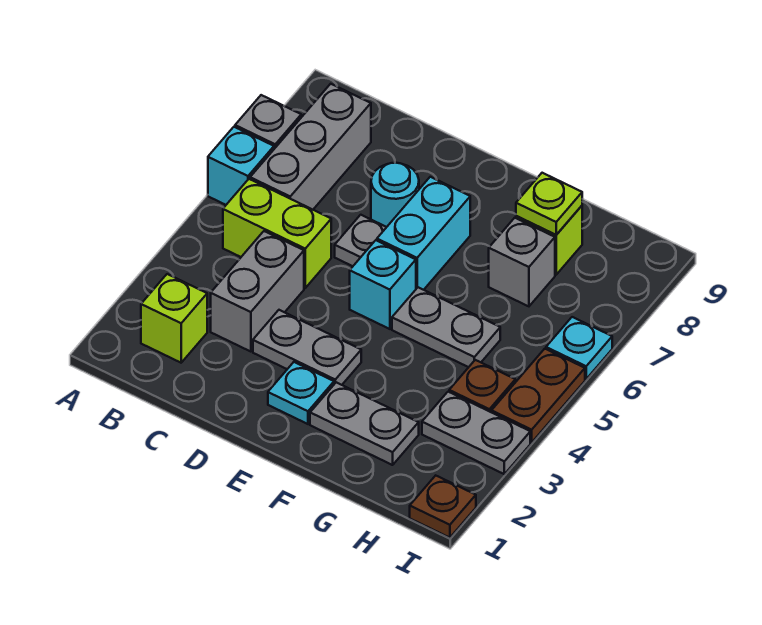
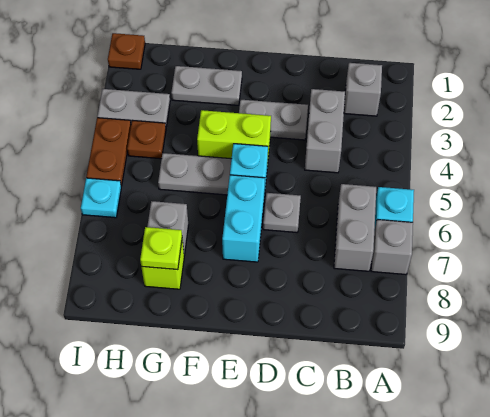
lime brick B2 level 1 -> grey brick B2 level 1
lime brick B5:C5 level 1 -> lime brick E4:F4 level 1
grey brick B6:B8 level 1 -> grey brick B6:B7 level 1
cyan round brick D7 level 1 -> none
cyan plate E2 level 1 -> none

